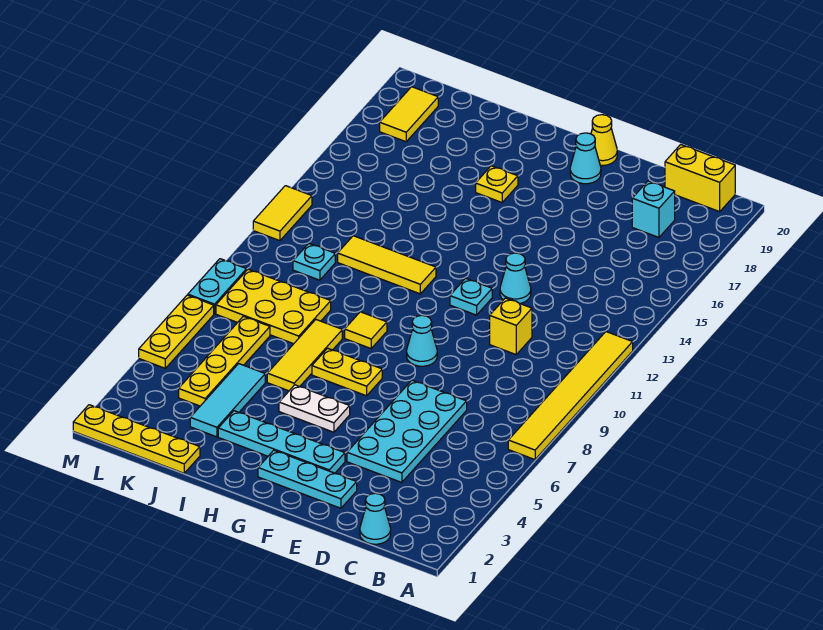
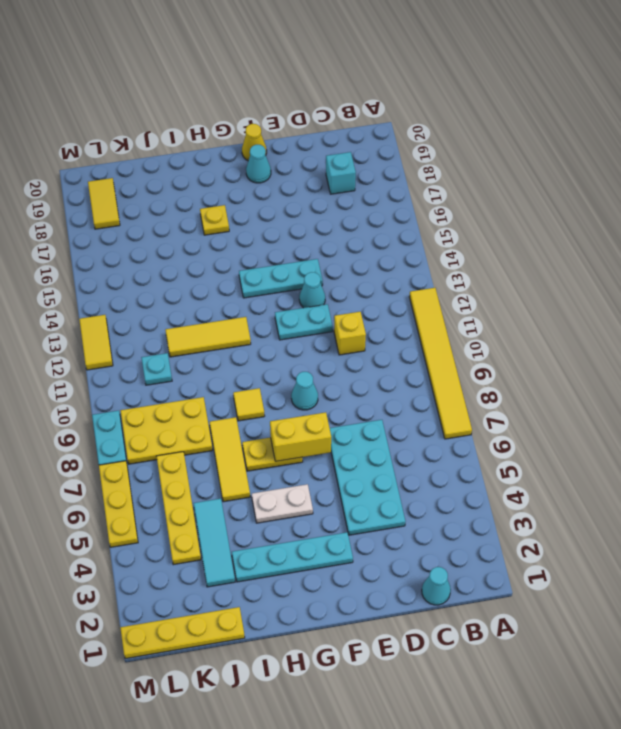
yellow brick B20:C20 level 1 -> yellow brick F7:G7 level 2
cyan plate E2:G2 level 1 -> cyan plate E14:G14 level 1
cyan plate F12 level 1 -> cyan plate E12:F12 level 1

